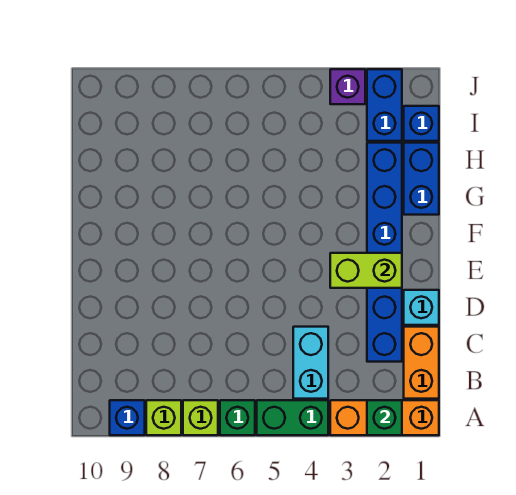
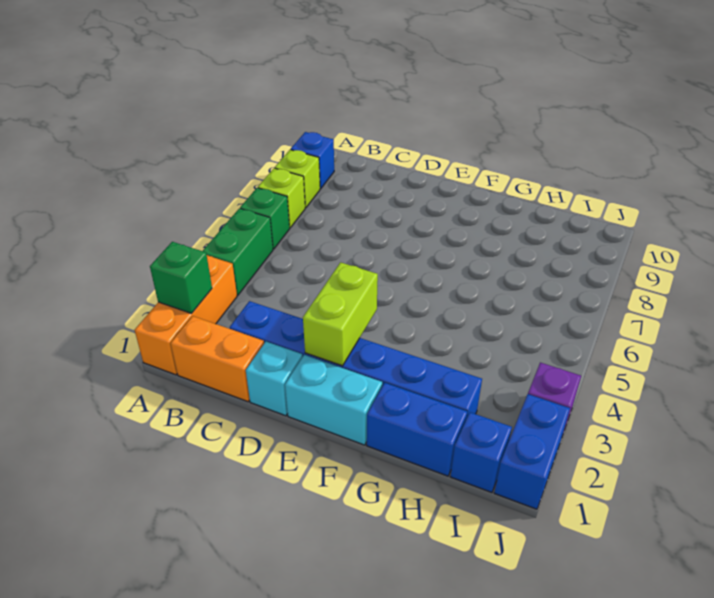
cyan brick B4:C4 level 1 -> cyan brick E1:F1 level 1
blue brick I2:J2 level 1 -> blue brick J1:J2 level 1

